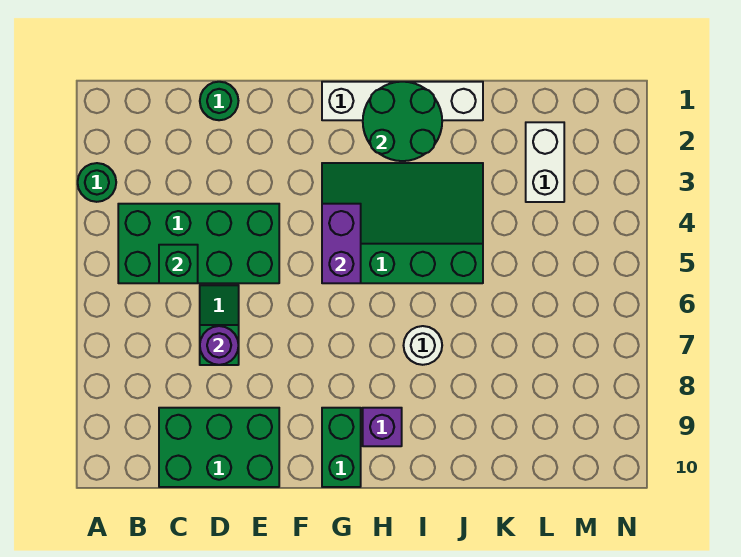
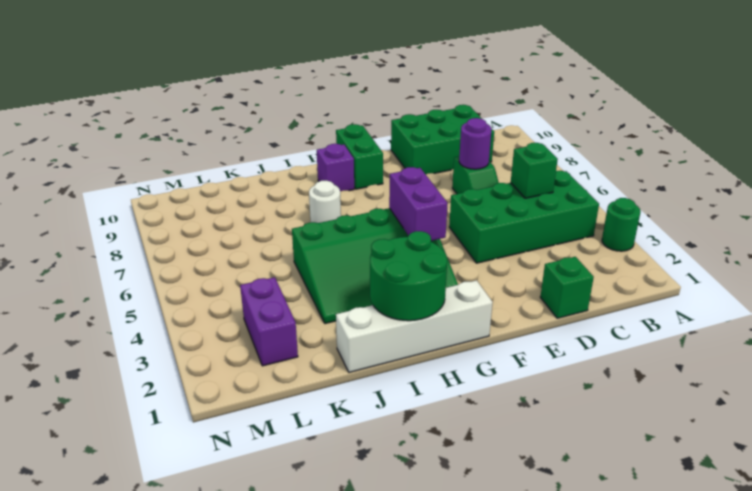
green round brick D1 level 1 -> green brick D1 level 1
white brick L2:L3 level 1 -> purple brick L2:L3 level 1

